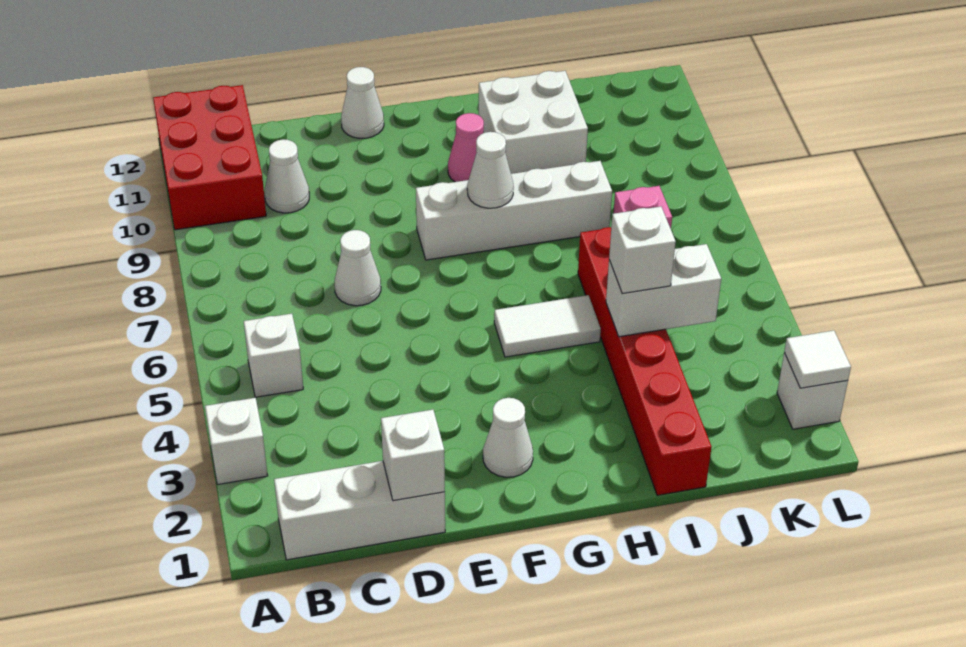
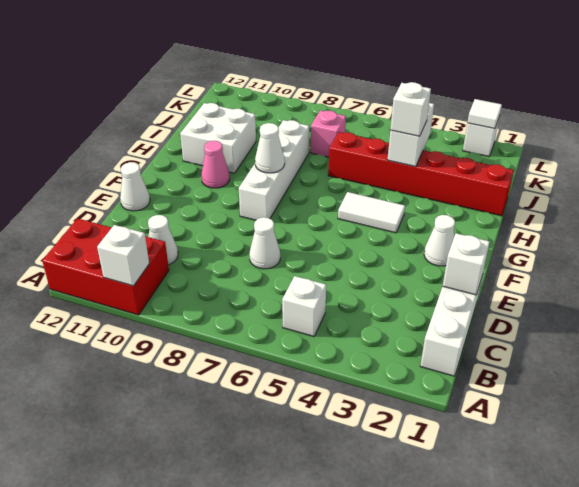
white brick A3 level 1 -> white brick A10 level 2
white tile G5:H5 level 1 -> white tile G4:G5 level 1

